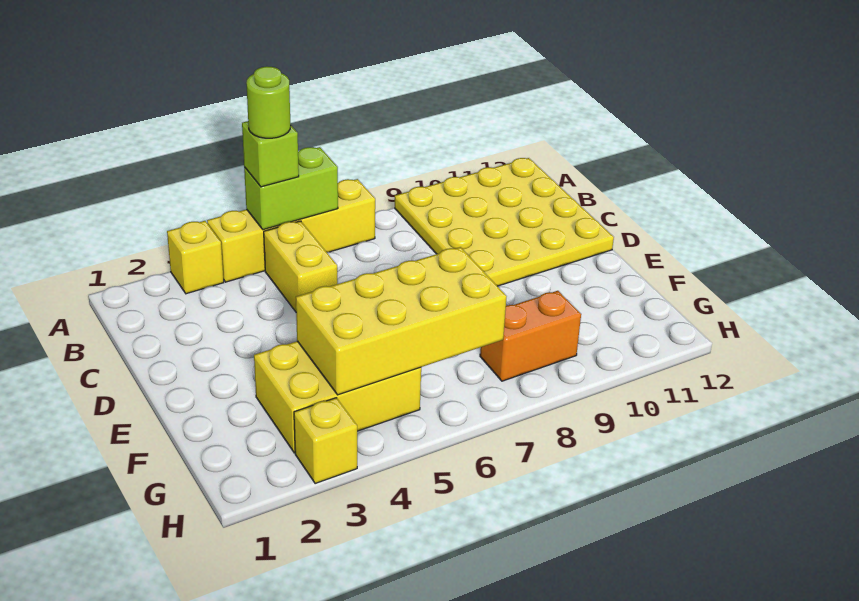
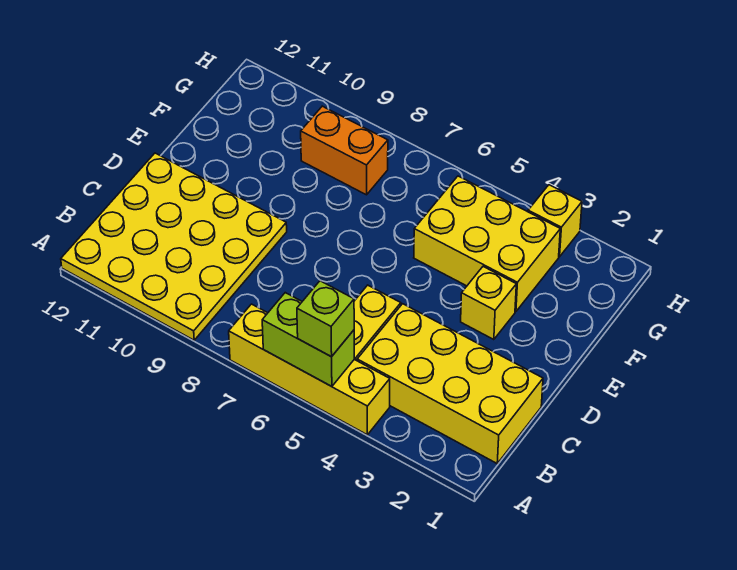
yellow brick A3 level 1 -> yellow brick E3 level 1
lime round brick A5 level 4 -> none
yellow brick F4:G7 level 2 -> yellow brick B1:C4 level 1

